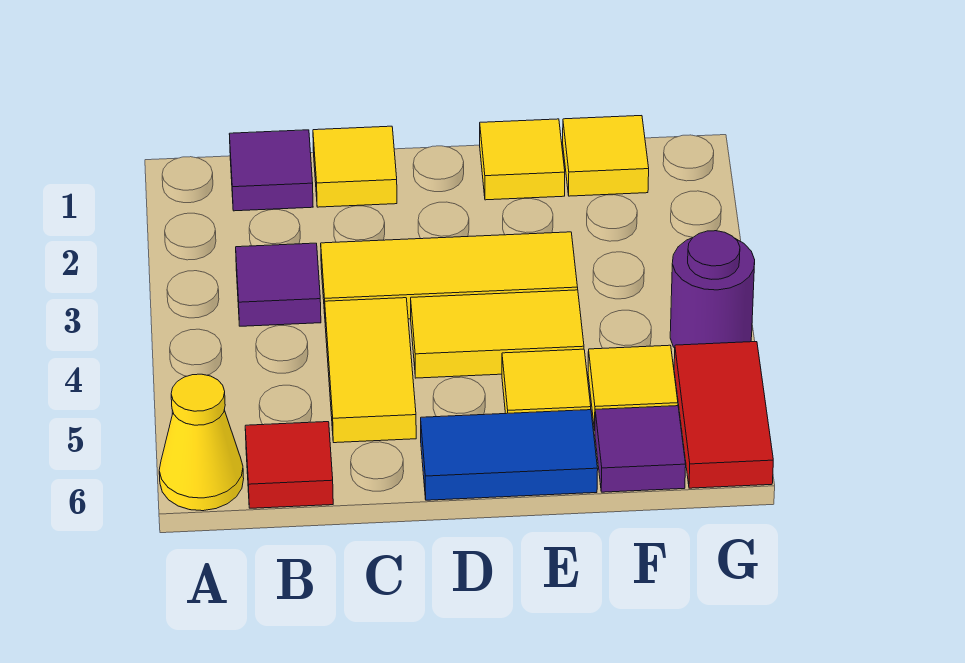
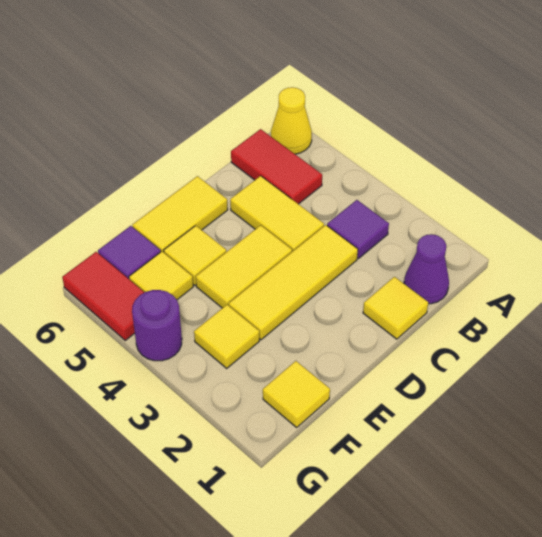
purple tile B1 level 1 -> purple cone B1 level 1
red tile B6 level 1 -> red tile B5:B6 level 1
blue tile D6:E6 level 1 -> yellow tile D6:E6 level 1
yellow tile E1 level 1 -> yellow tile F3 level 1

